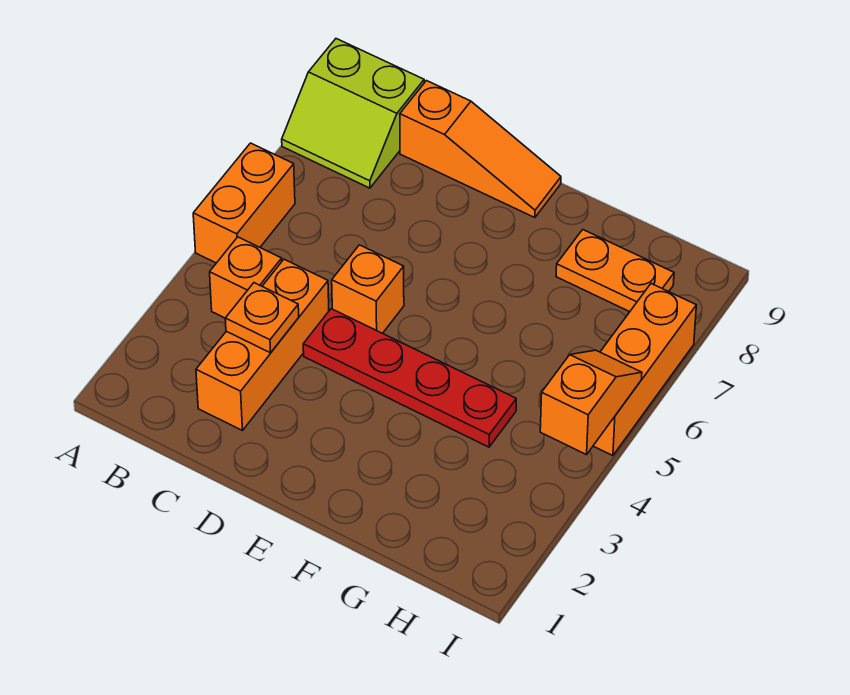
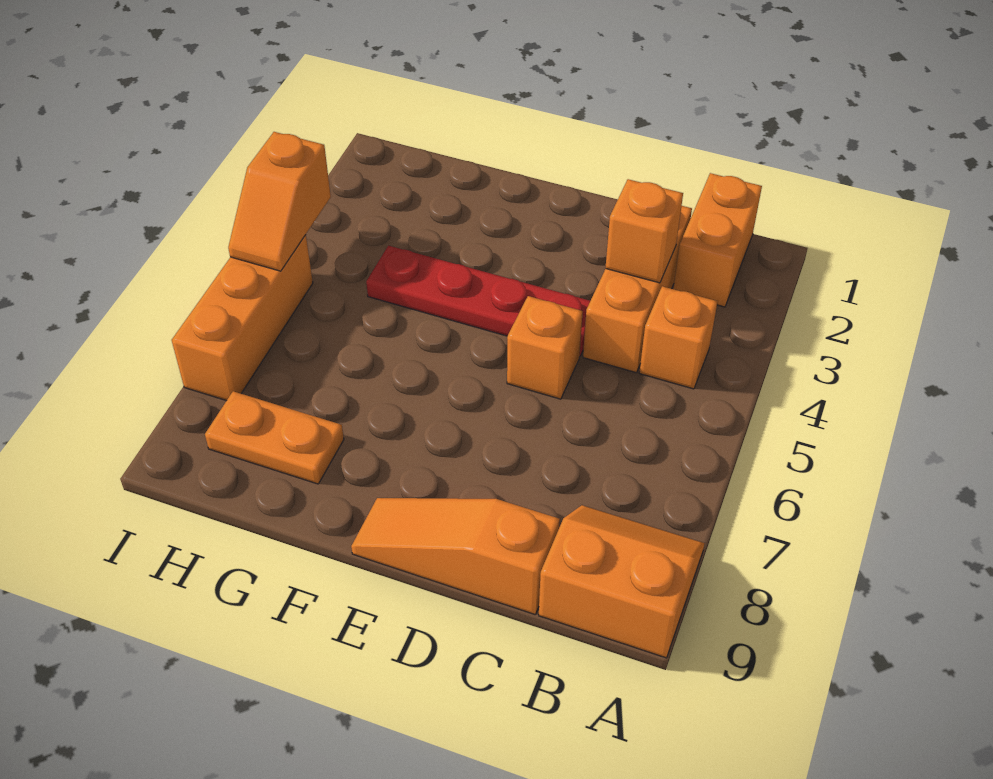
orange brick A5:A6 level 1 -> orange brick B1:B2 level 1
lime slope A8:B9 level 1 top 9 -> orange slope A8:B9 level 1 top 9
orange plate C3 level 2 -> orange brick C3 level 2

